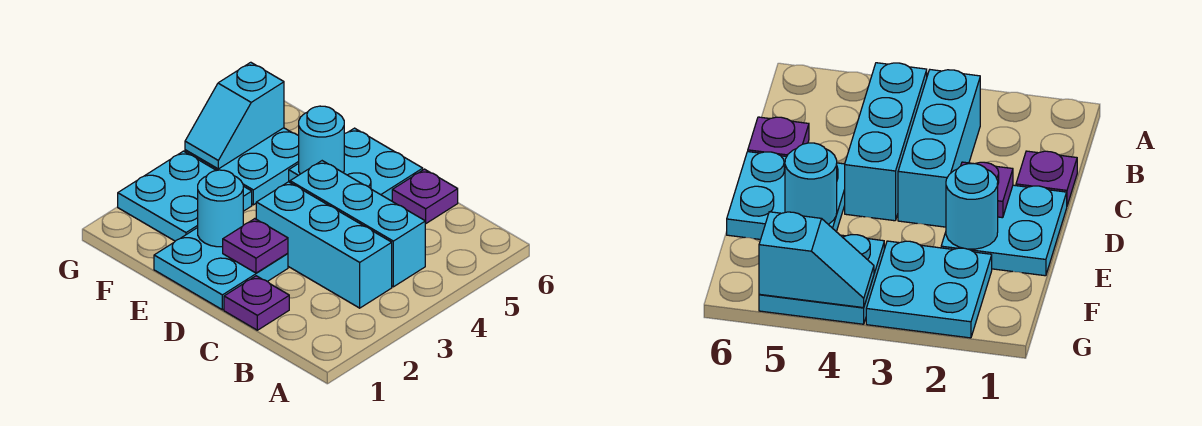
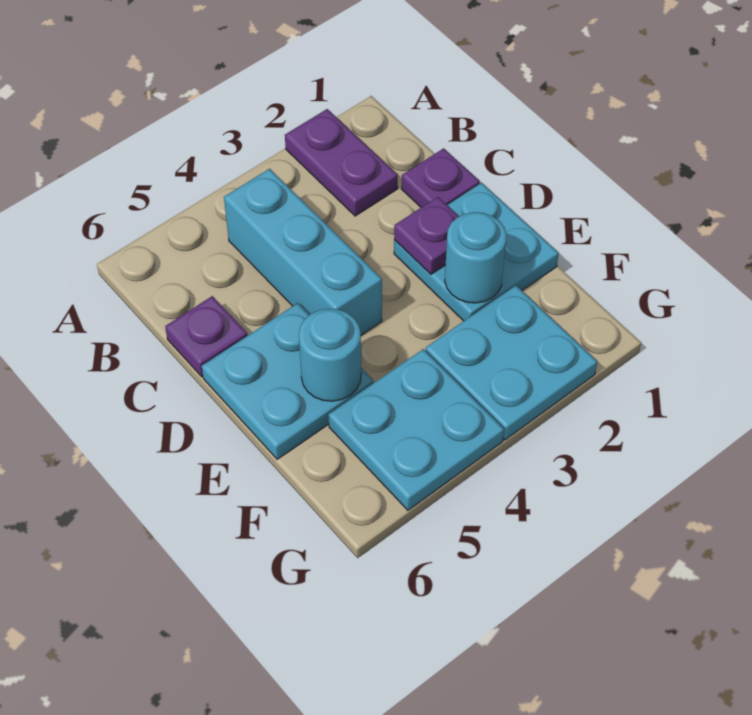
none -> purple plate A2:B2 level 1
cyan brick B3:D3 level 1 -> none
cyan slope G4:G5 level 2 top 5 -> none

